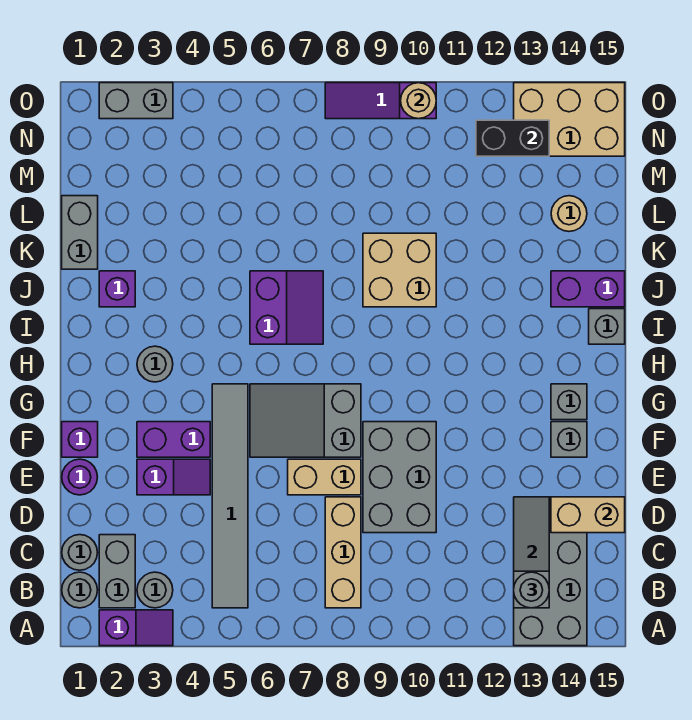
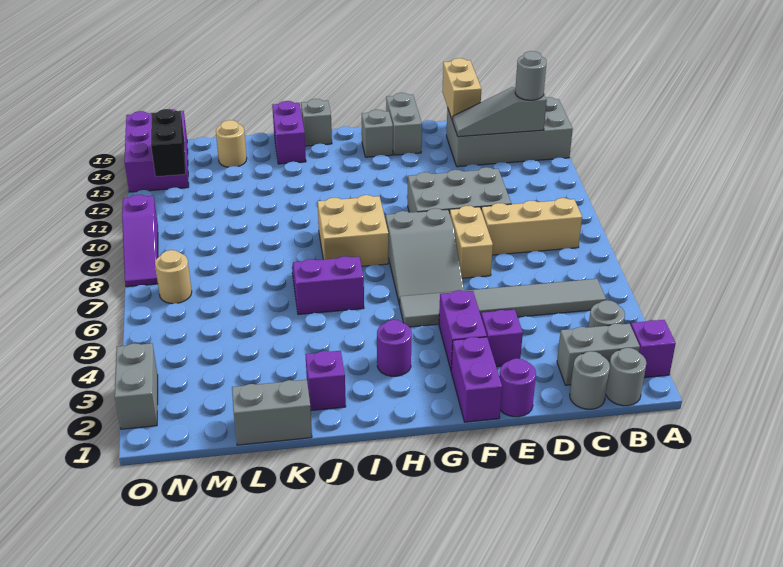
purple brick F1 level 1 -> purple brick F1:F2 level 1
grey brick F14 level 1 -> grey brick F14:F15 level 1
grey round brick H3 level 1 -> purple round brick H3 level 1
tan brick J9:K10 level 1 -> tan brick H8:I9 level 1
tan brick N13:O15 level 1 -> purple brick N13:O15 level 1
tan round brick O10 level 2 -> tan round brick N7 level 1

